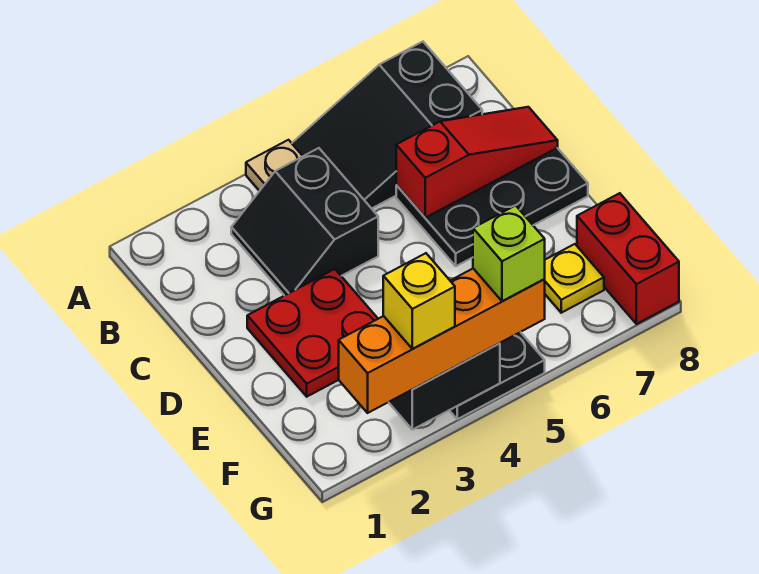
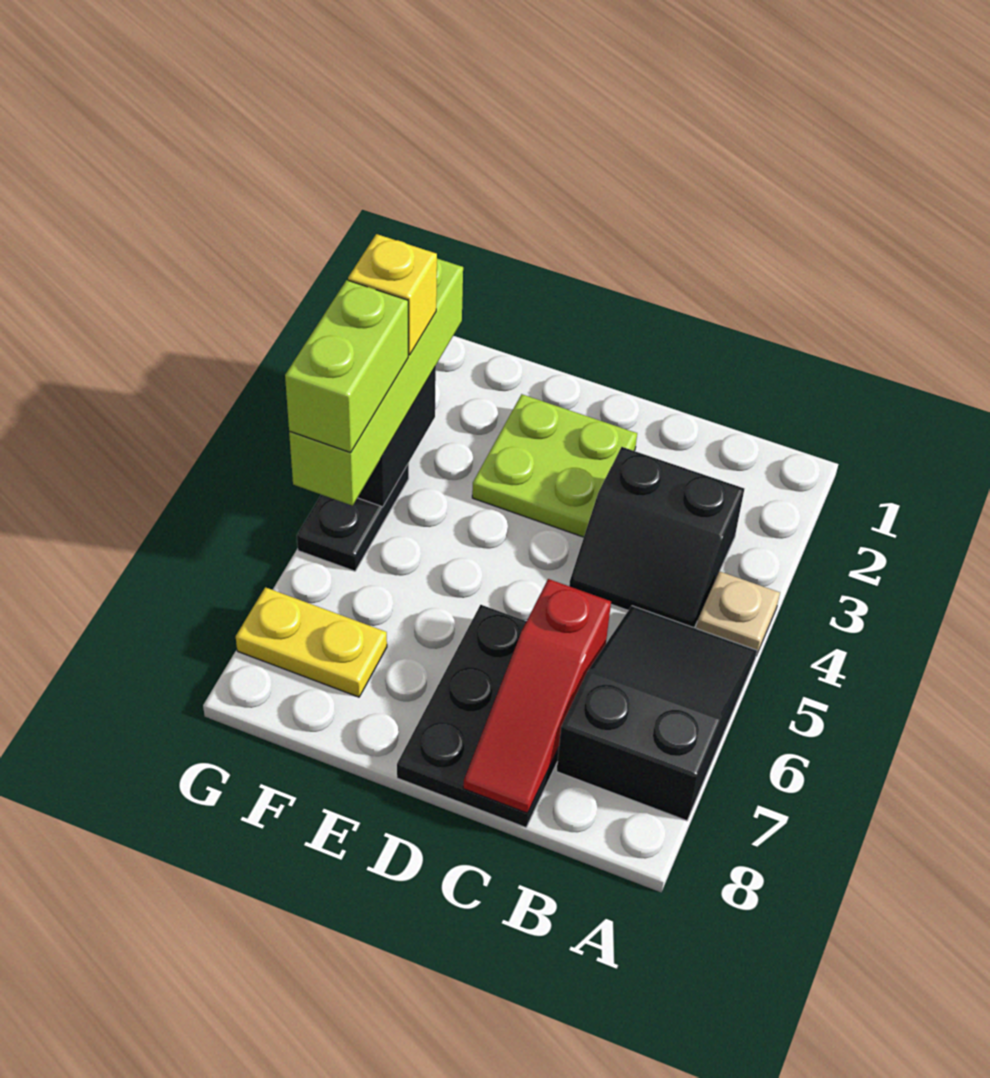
black slope B3:C4 level 1 top 4 -> black slope B3:C4 level 1 top 3
red plate D2:E3 level 1 -> lime plate D2:E3 level 1
yellow plate F7 level 1 -> yellow plate F7:G7 level 1
red brick F8:G8 level 1 -> none
orange brick G2:G5 level 3 -> lime brick G2:G5 level 3
lime brick G5 level 4 -> lime brick G4:G5 level 4

